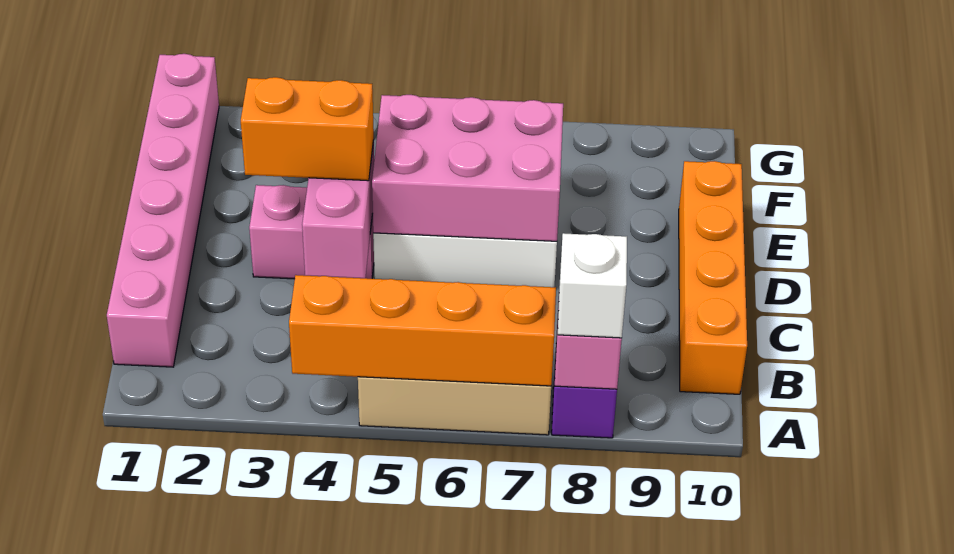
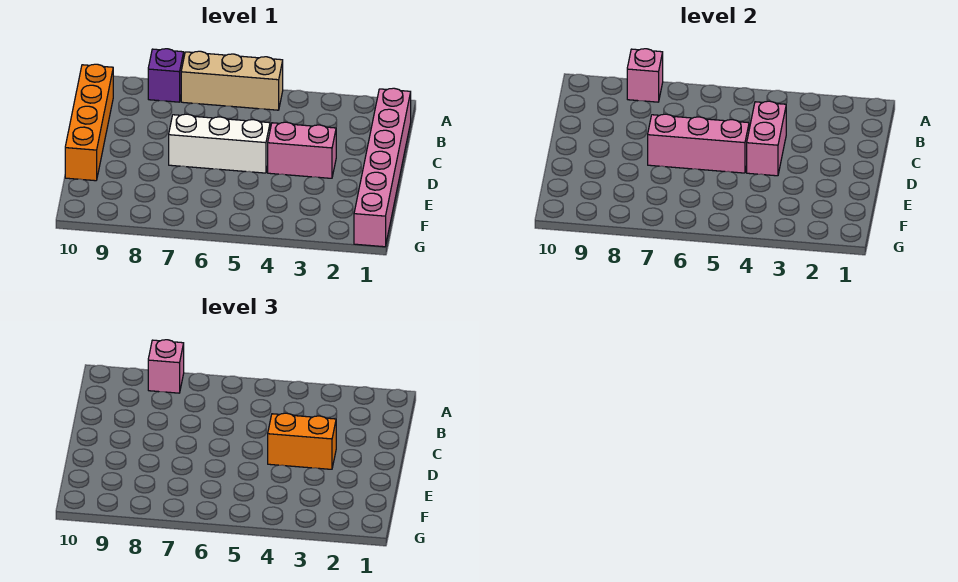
orange brick A4:A7 level 2 -> none
white brick A8 level 3 -> pink brick A8 level 3
pink brick D5:E7 level 2 -> pink brick D5:D7 level 2

